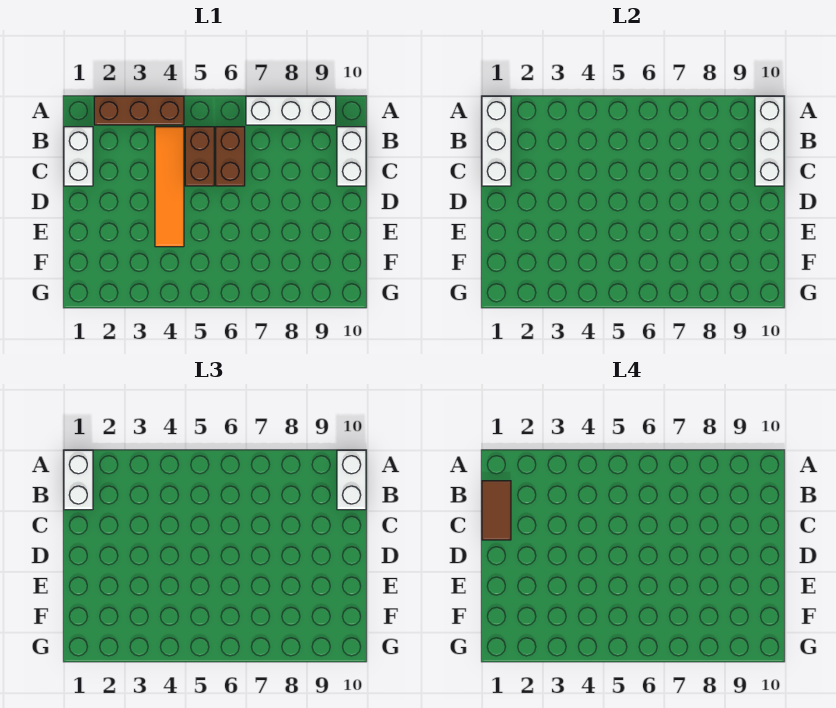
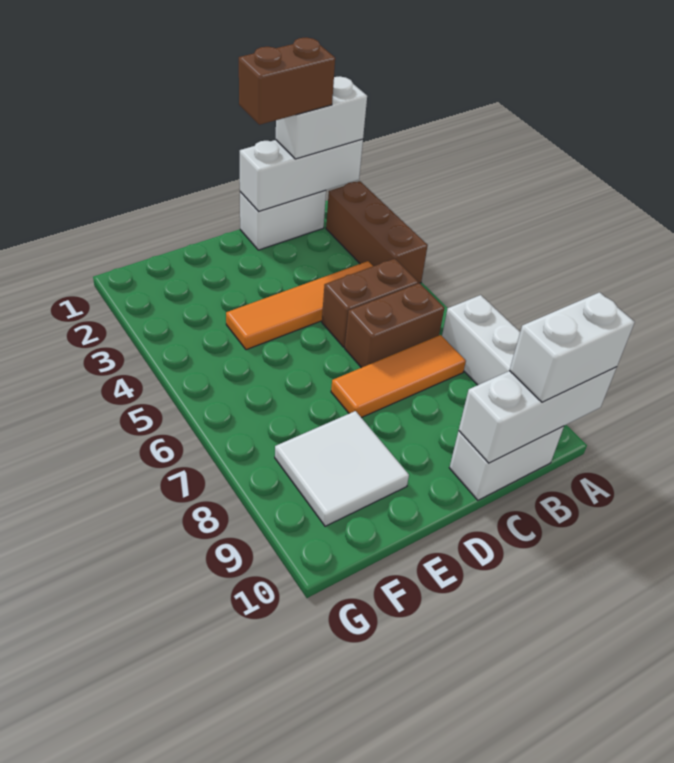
brown tile B1:C1 level 4 -> brown brick B1:C1 level 4
none -> orange tile B7:D7 level 1
none -> white tile E8:F9 level 1

